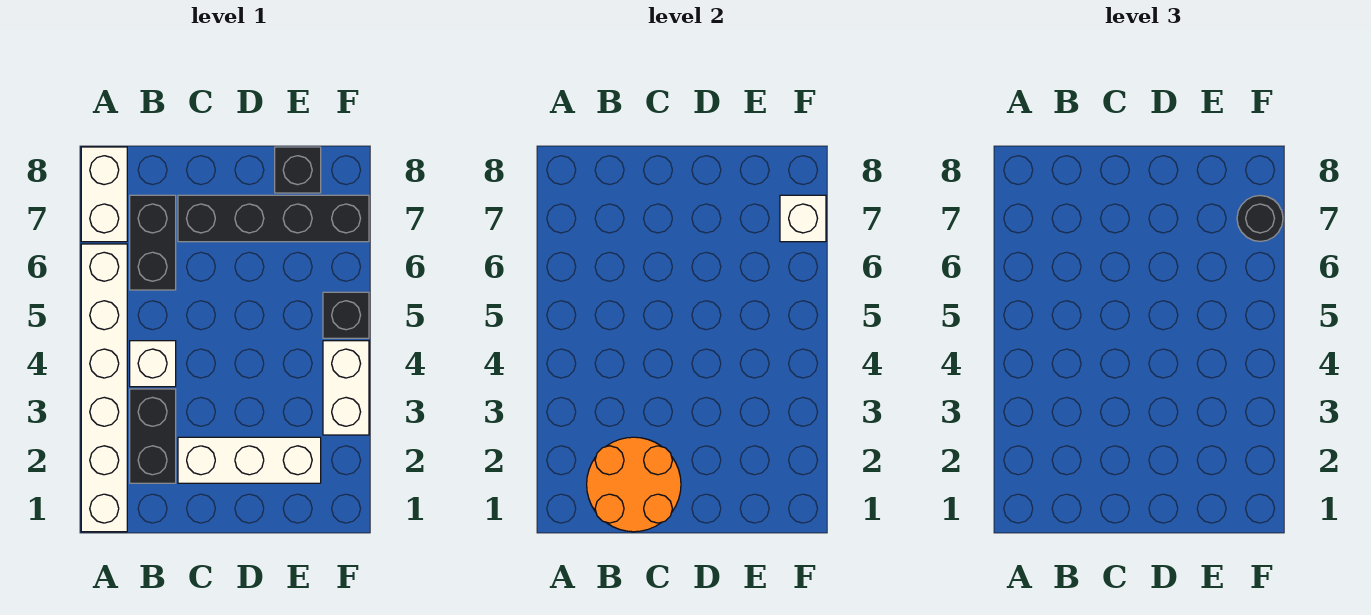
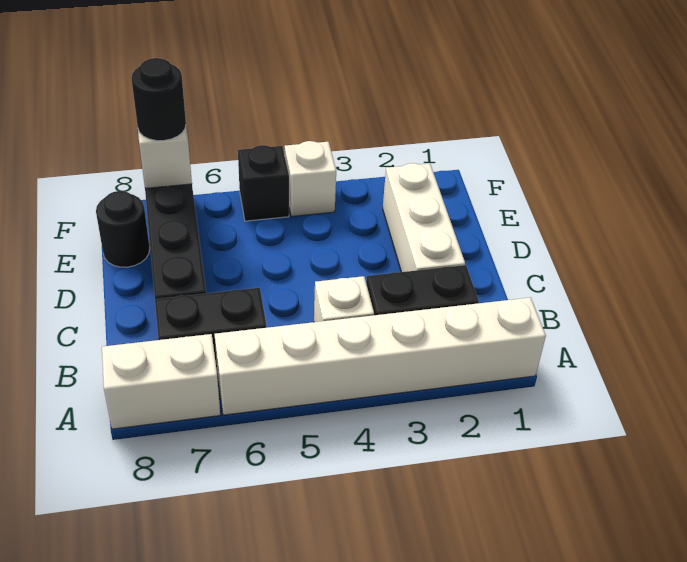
orange round brick B1:C2 level 2 -> none
black brick E8 level 1 -> black round brick E8 level 1
white brick F3:F4 level 1 -> white brick F4 level 1

